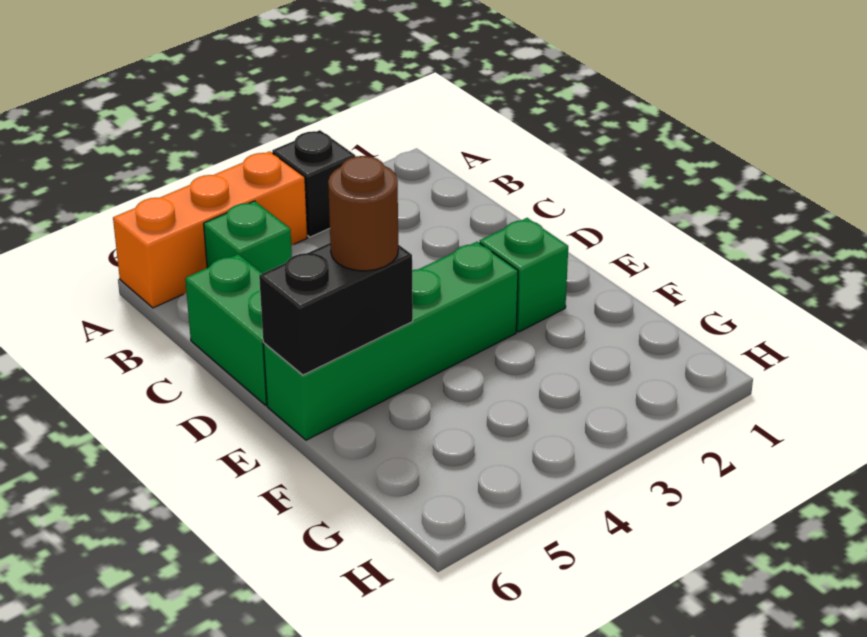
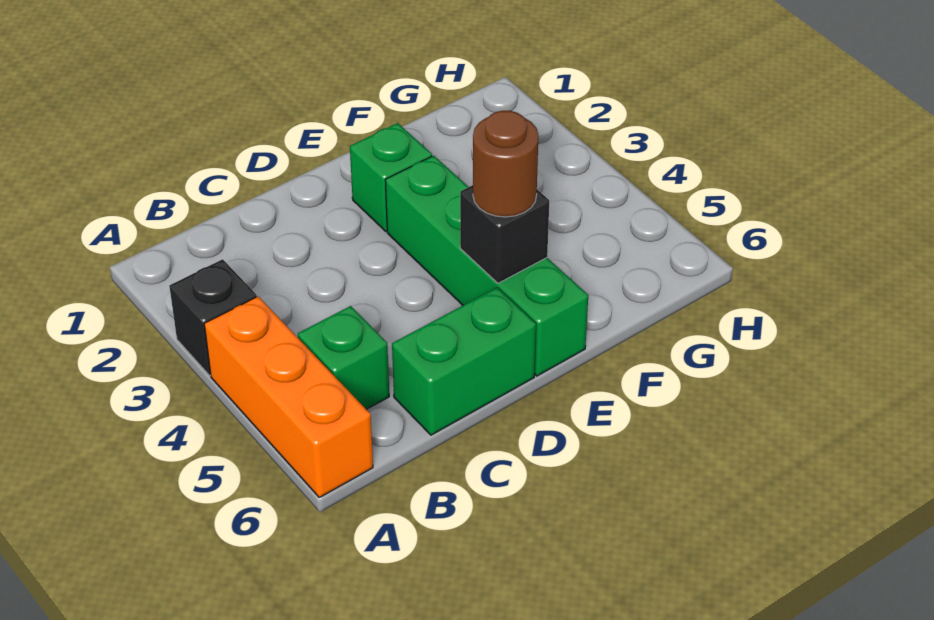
black brick E5:E6 level 2 -> black brick E5 level 2

